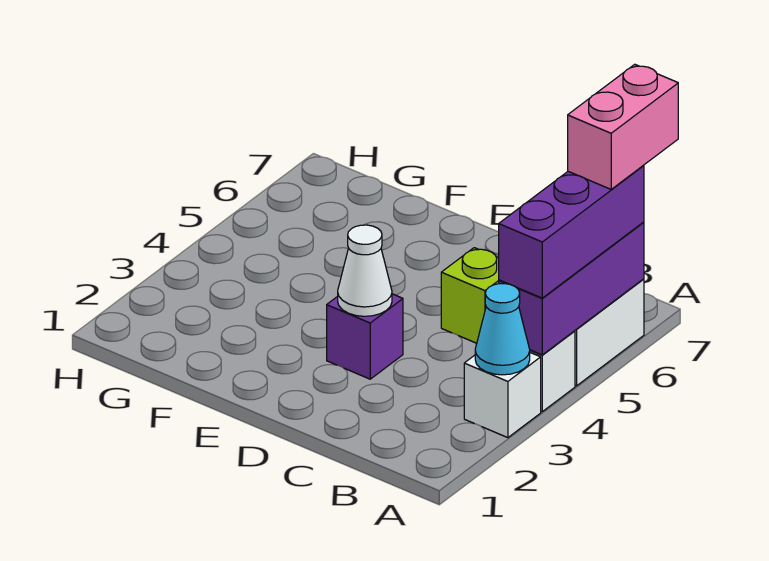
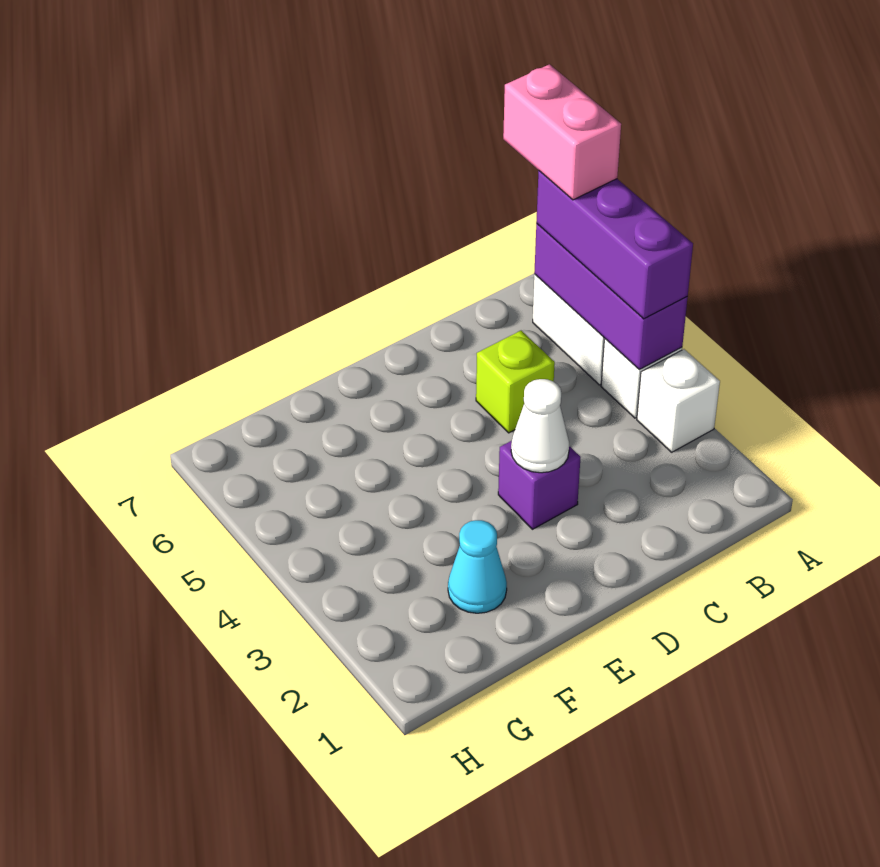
cyan cone A3 level 2 -> cyan cone F2 level 1

